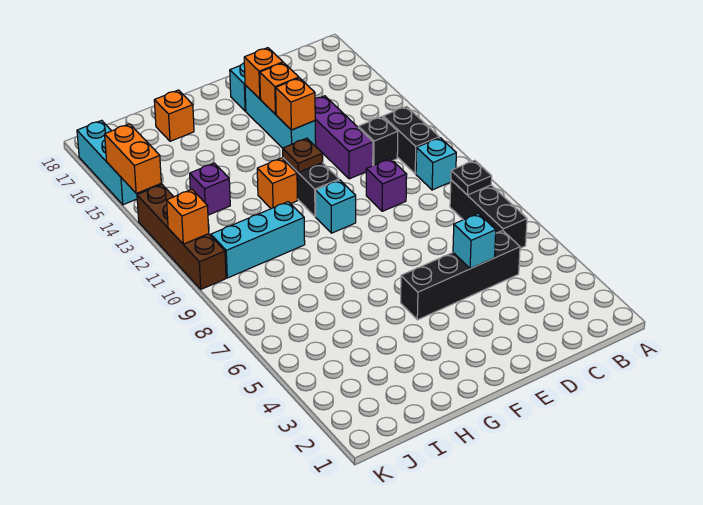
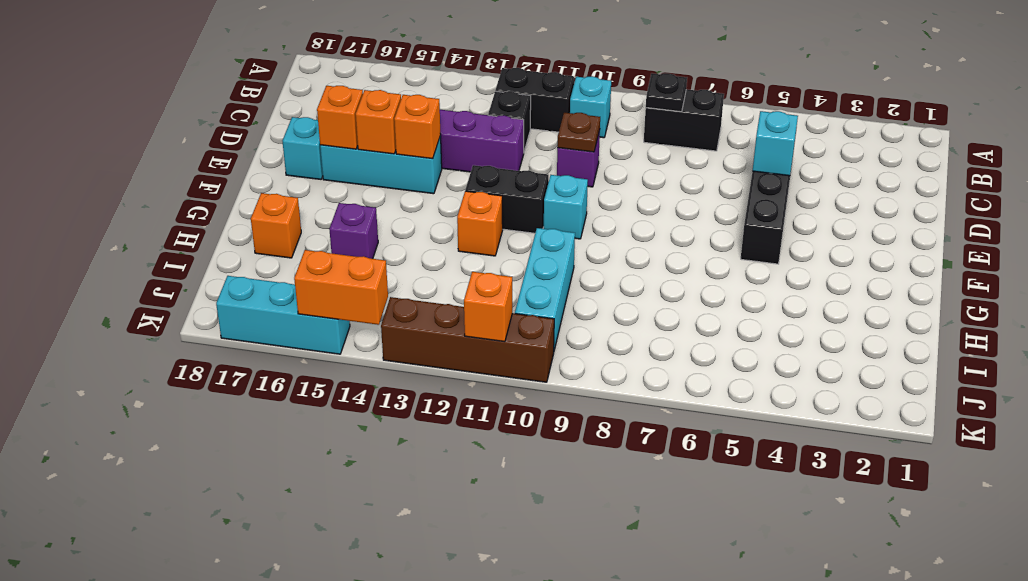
black brick B6:B8 level 1 -> black brick B7:B8 level 1
brown plate F12 level 2 -> brown plate D10 level 2
purple brick I13 level 1 -> purple brick H15 level 1

